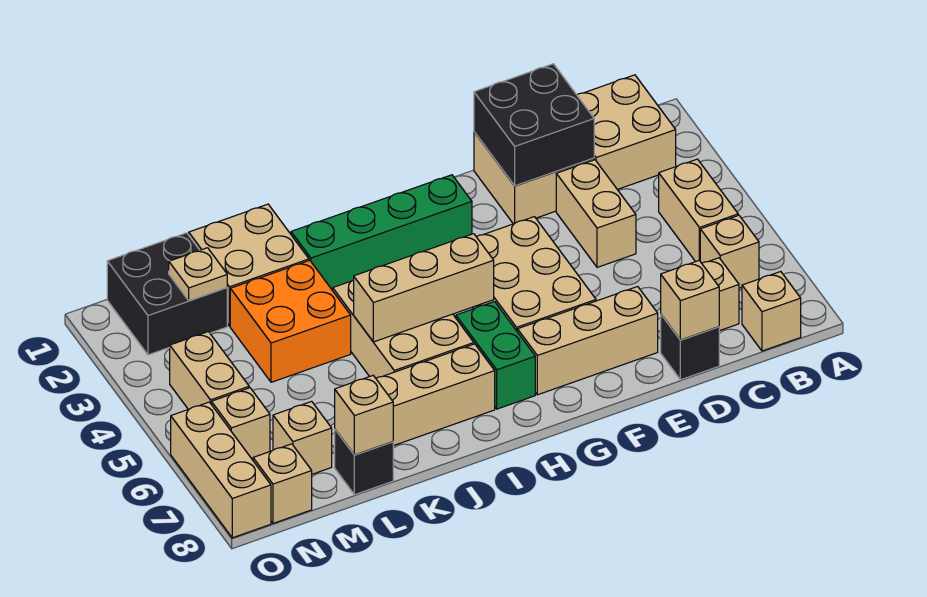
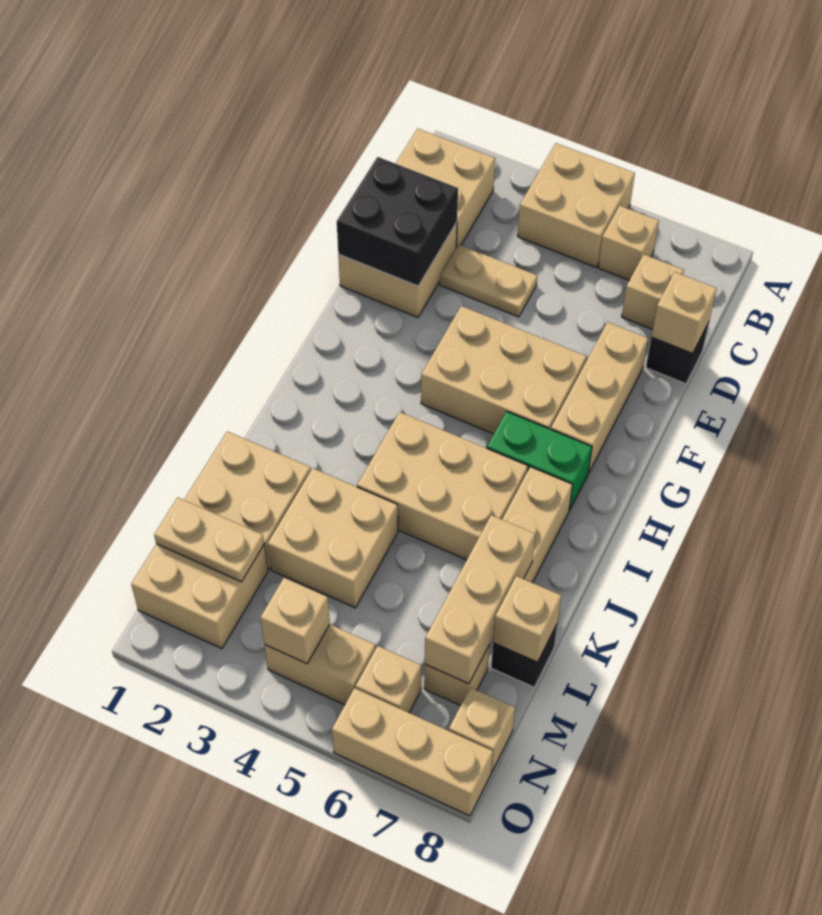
tan brick B4:B5 level 1 -> tan brick A4:B5 level 1
tan brick B8 level 1 -> tan brick N4 level 2
tan brick D3:D4 level 1 -> tan plate D3:D4 level 1
green brick G2:J2 level 1 -> none
tan brick H5:J5 level 2 -> tan brick K7:M7 level 2
orange brick K3:L4 level 1 -> tan brick K3:L4 level 1
black brick M1:N2 level 1 -> tan brick M1:N2 level 1
tan plate M2 level 2 -> tan plate M1:M2 level 2

